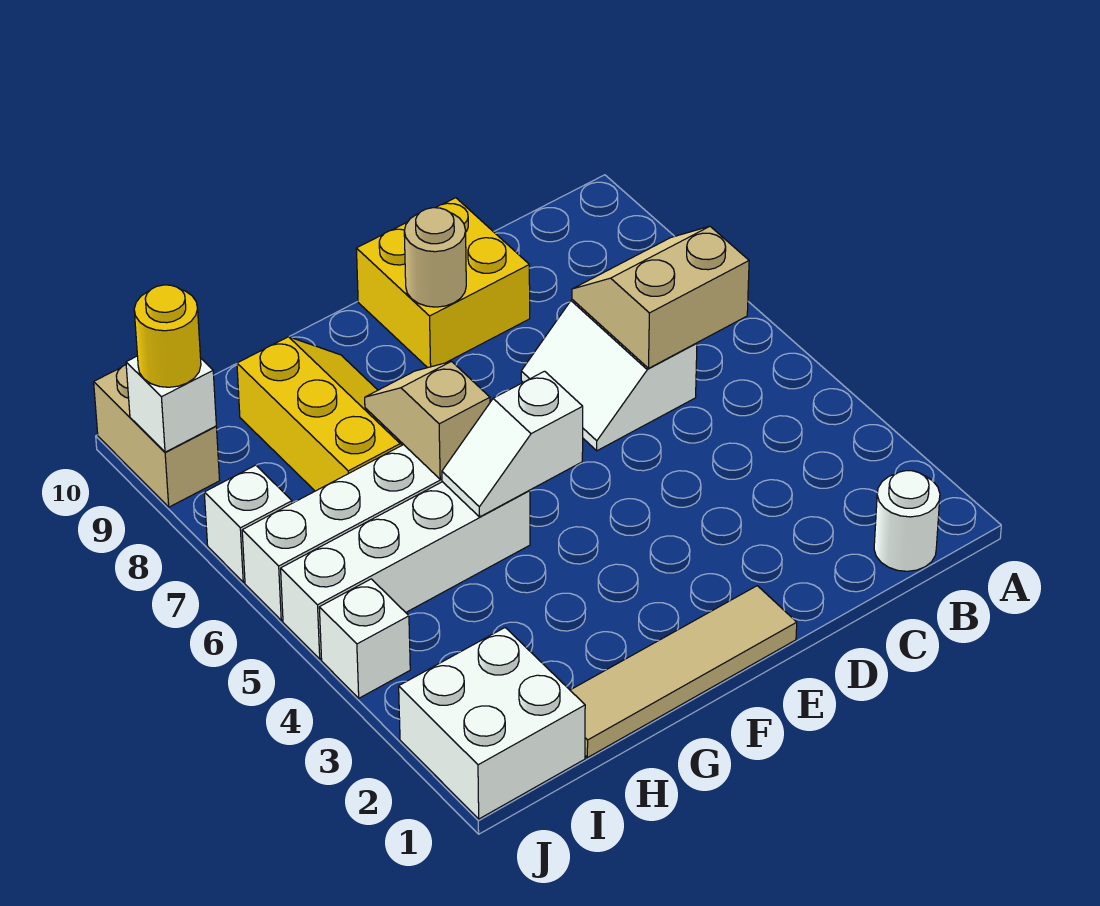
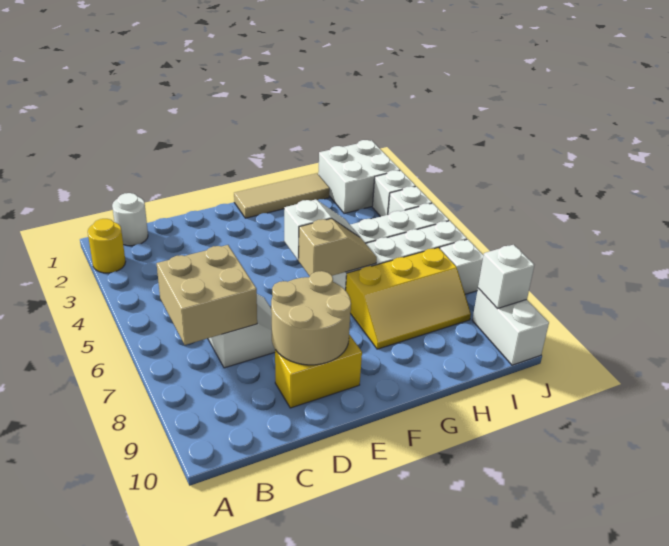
tan slope B6:C7 level 2 top 6 -> tan brick B6:C7 level 2
yellow brick D9:E10 level 1 -> yellow brick D9:E9 level 1
tan tile E1:H1 level 1 -> tan tile F1:H1 level 1
tan round brick E9 level 2 -> tan round brick D8:E9 level 2
tan slope G6:G7 level 2 top 6 -> tan slope F6:G6 level 2 top F
yellow slope G7:H9 level 1 top H -> yellow slope G7:I8 level 1 top 7
none -> white brick J3 level 1
tan brick J9:J10 level 1 -> white brick J9:J10 level 1
yellow round brick J9 level 3 -> yellow round brick A2 level 1

